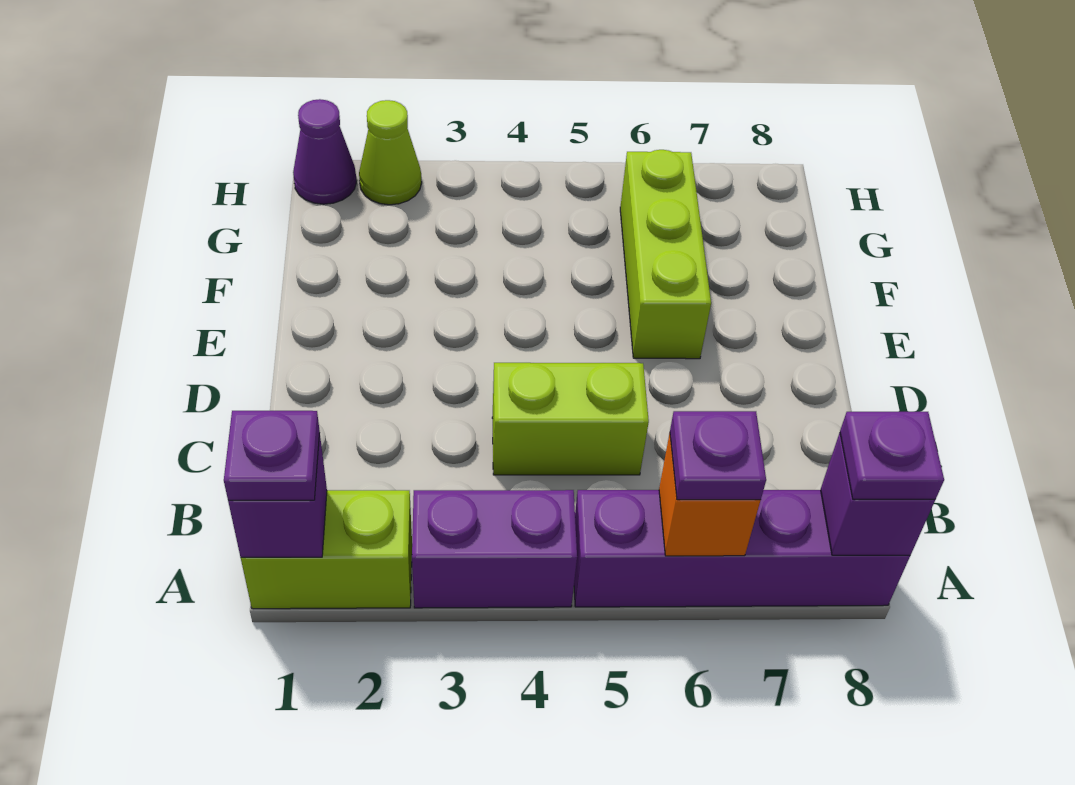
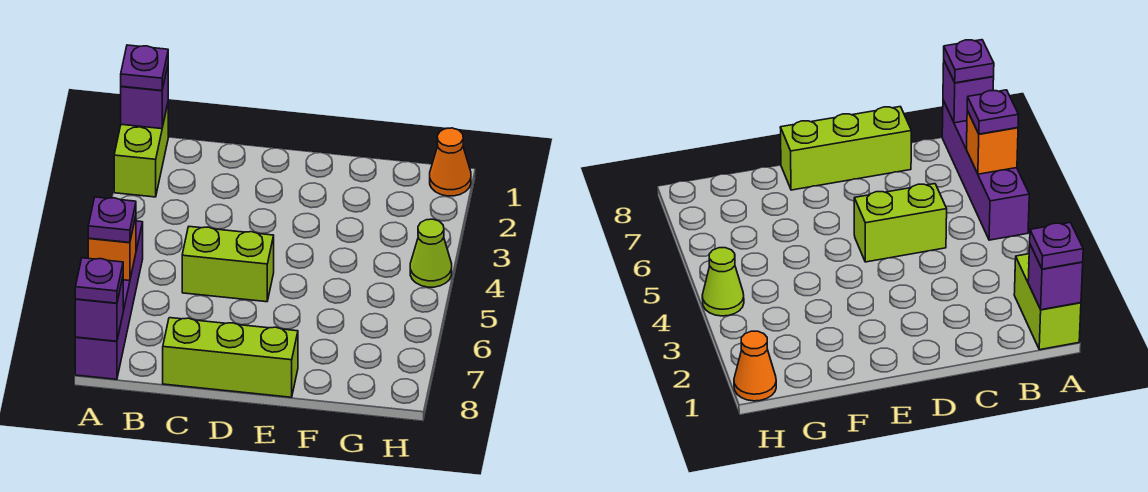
purple brick A3:A4 level 1 -> none
lime brick C4:C5 level 1 -> lime brick C5:D5 level 1
lime brick E6:G6 level 1 -> lime brick C8:E8 level 1
purple cone H1 level 1 -> orange cone H1 level 1
lime cone H2 level 1 -> lime cone H4 level 1

